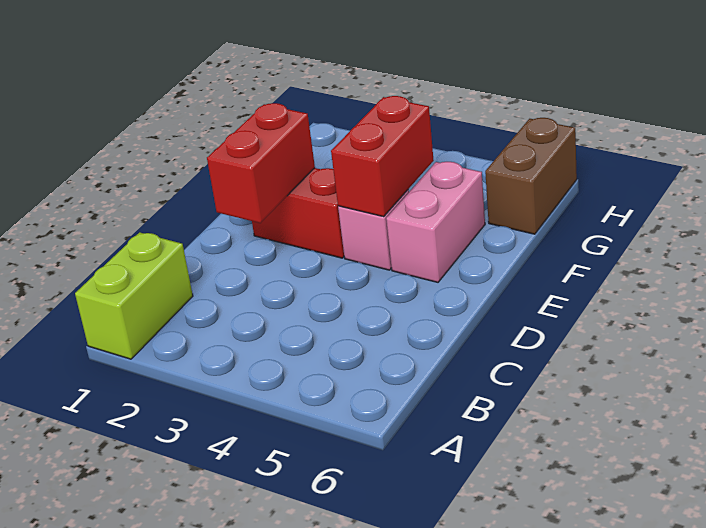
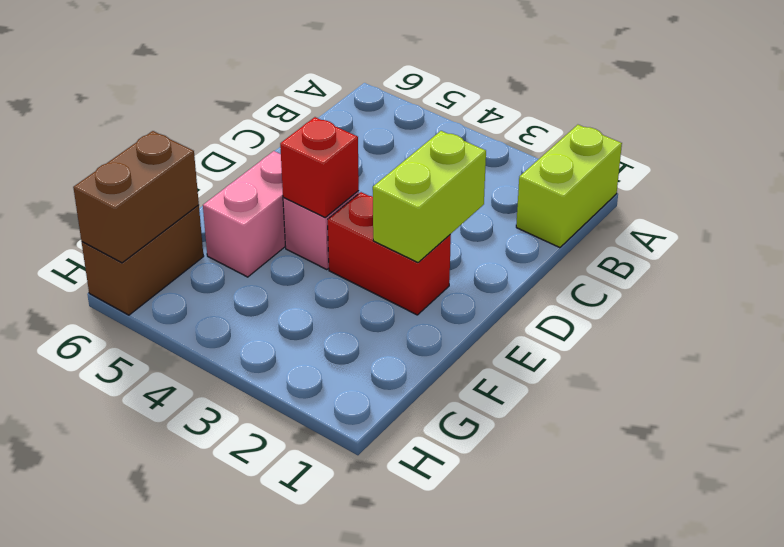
red brick D2:E2 level 2 -> lime brick D2:E2 level 2
red brick E4:F4 level 2 -> red brick E4 level 2
none -> brown brick G6:H6 level 2

